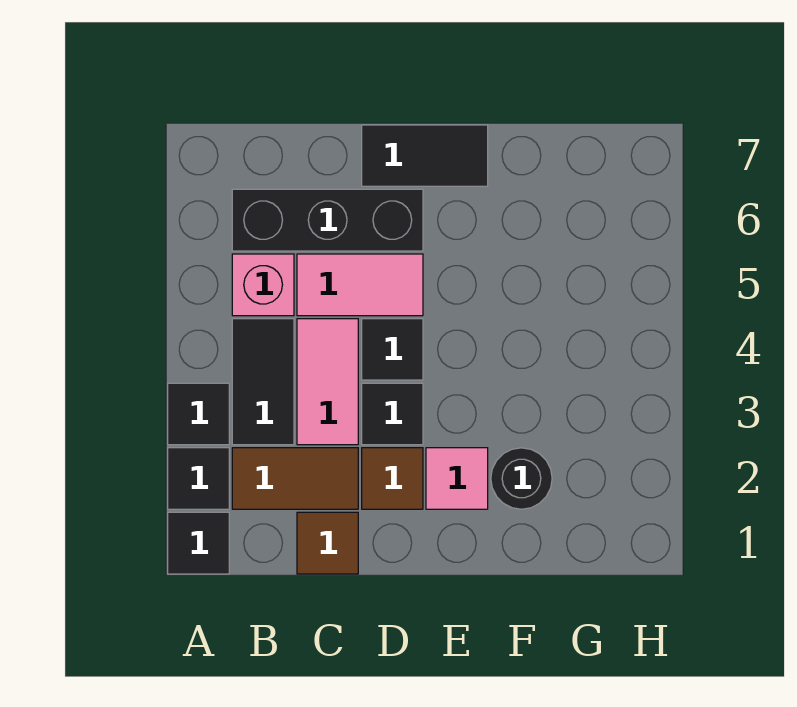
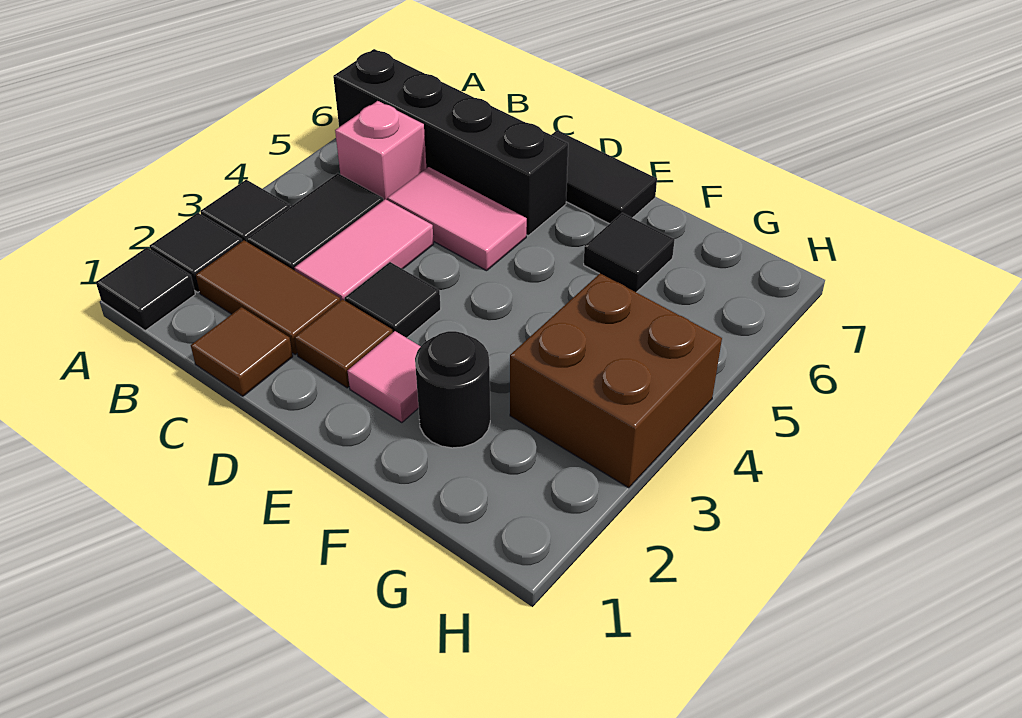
black brick B6:D6 level 1 -> black brick A6:D6 level 1
black tile D4 level 1 -> black tile F6 level 1
none -> brown brick G3:H4 level 1

